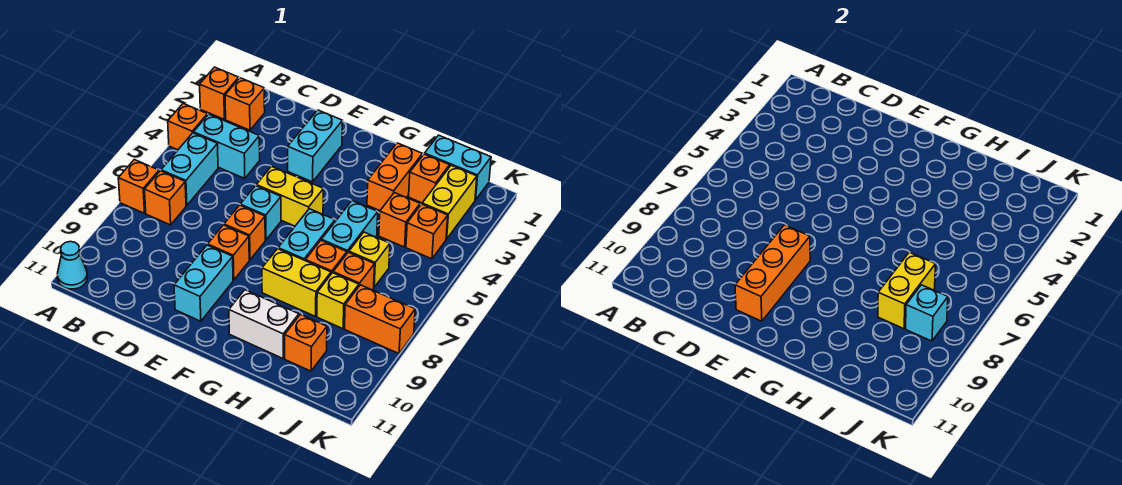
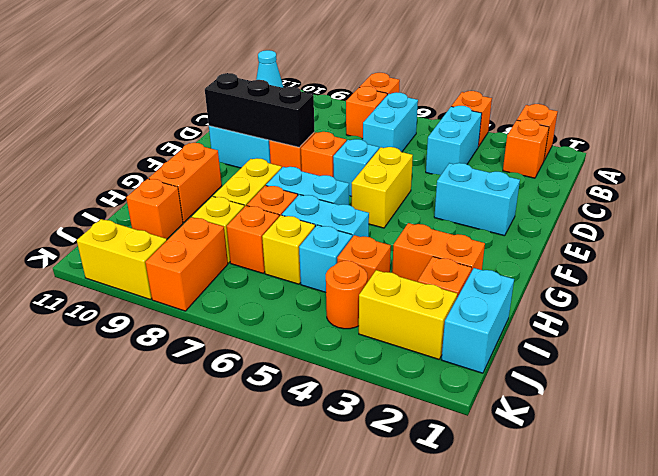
cyan brick B5:B6 level 1 -> cyan brick B6:C6 level 1
orange brick E8:E10 level 2 -> black brick E8:E10 level 2
white brick G10:H10 level 1 -> orange brick G10:H10 level 1
yellow brick I7:I8 level 2 -> yellow brick K9:K10 level 1
orange brick J4 level 1 -> orange round brick J4 level 1
cyan brick J8 level 2 -> cyan brick I5 level 1

